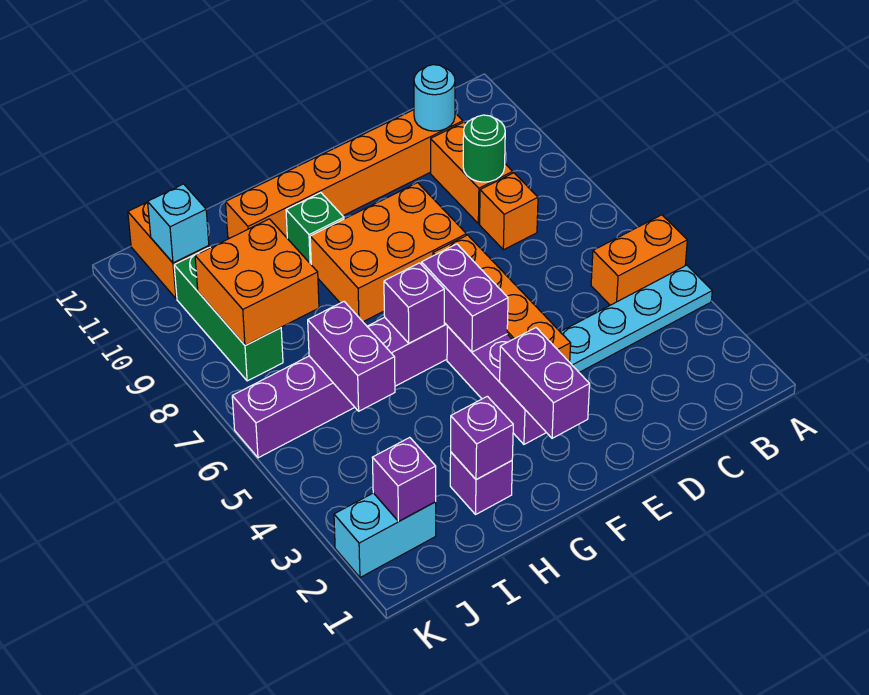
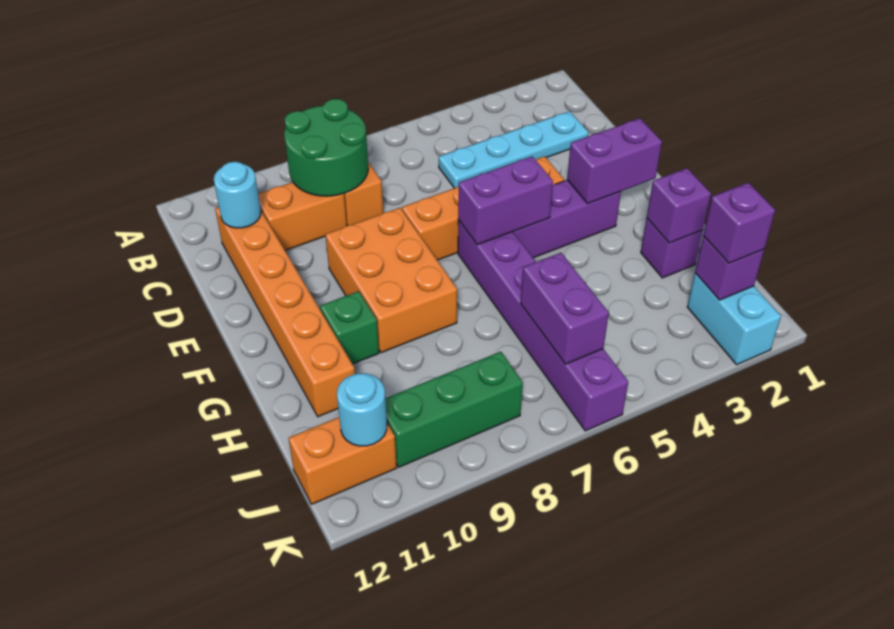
cyan plate A4:D4 level 1 -> cyan plate C2:C5 level 1
orange brick A5:B5 level 1 -> none
green round brick C9 level 2 -> green round brick B8:C9 level 2
purple brick G6 level 2 -> purple brick J2 level 3
purple brick I5:I6 level 2 -> purple brick I6:J6 level 2
orange brick I8:J9 level 2 -> none
cyan brick J11 level 2 -> cyan round brick J11 level 2

